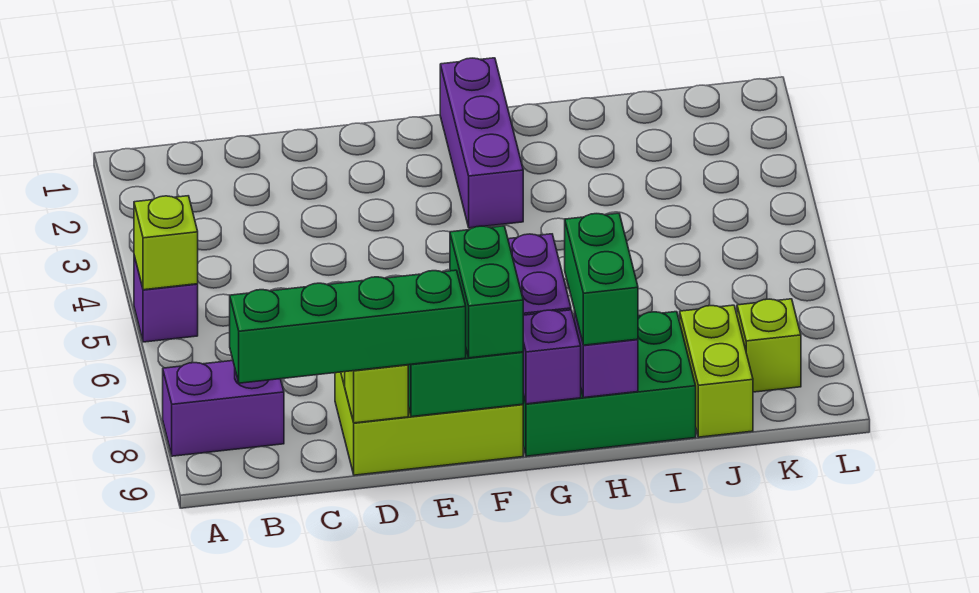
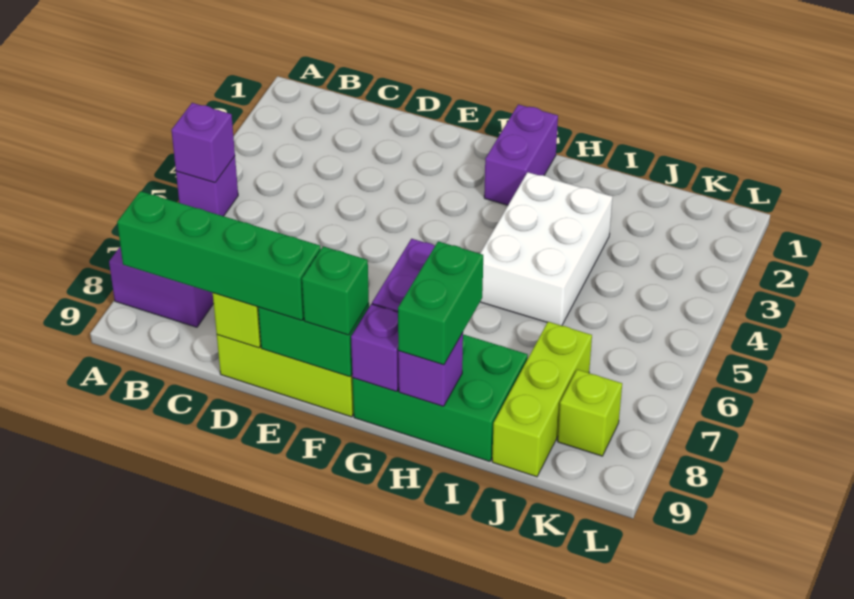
lime brick A5 level 2 -> purple brick A5 level 2
green brick F8:F9 level 3 -> green brick F9 level 3
purple brick G1:G3 level 1 -> purple brick G1:G2 level 1
none -> white brick H3:I5 level 1
lime brick J8:J9 level 1 -> lime brick J7:J9 level 1

